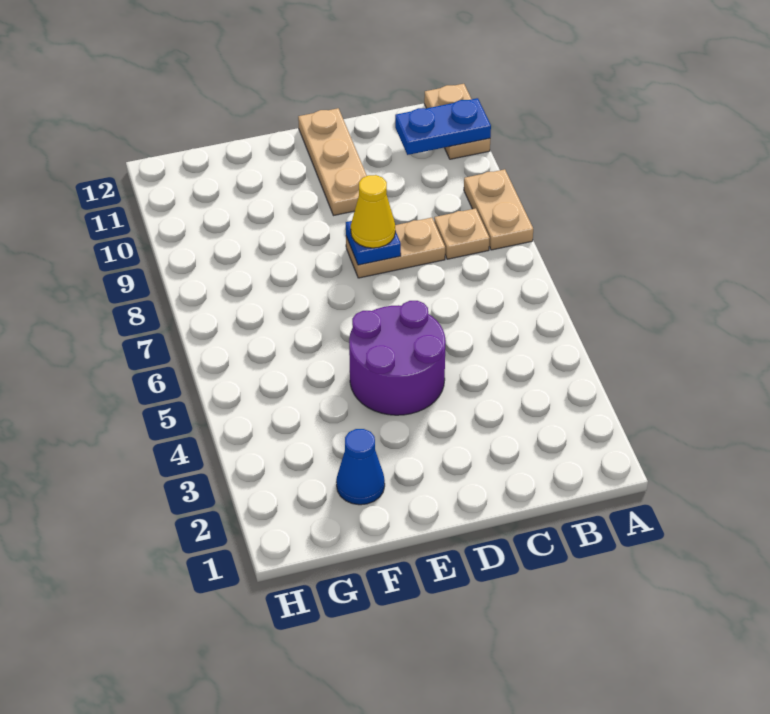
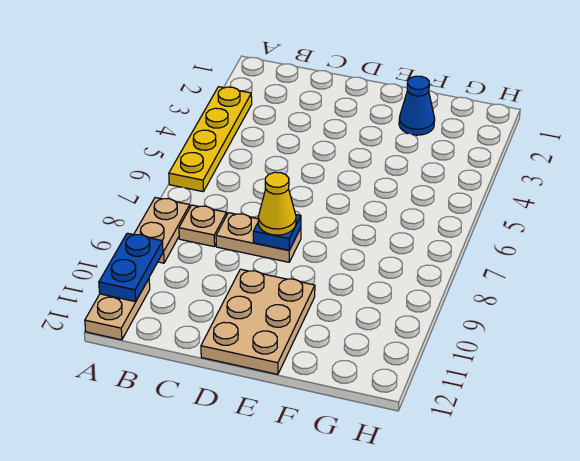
none -> yellow plate A3:A6 level 1
blue plate A11:B11 level 2 -> blue plate A10:A11 level 2
purple round brick D4:E5 level 1 -> none
tan plate D10:D12 level 1 -> tan plate D10:E12 level 1

